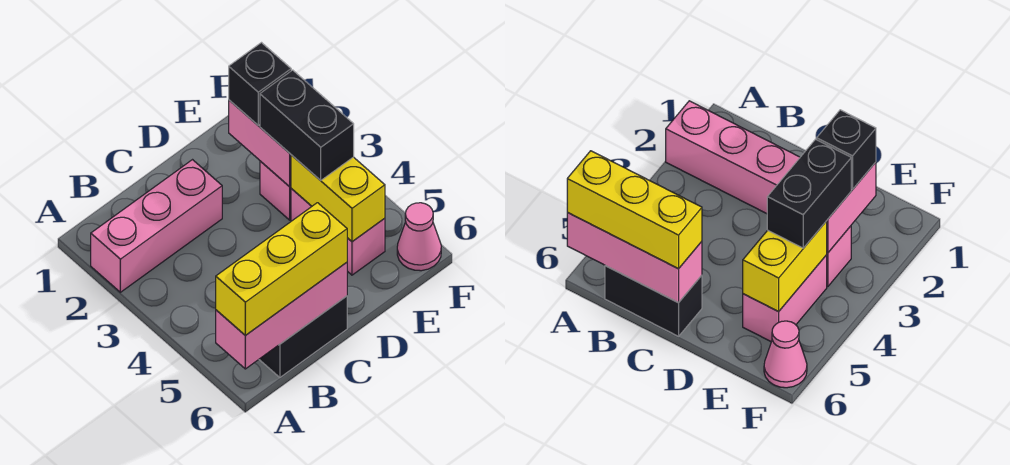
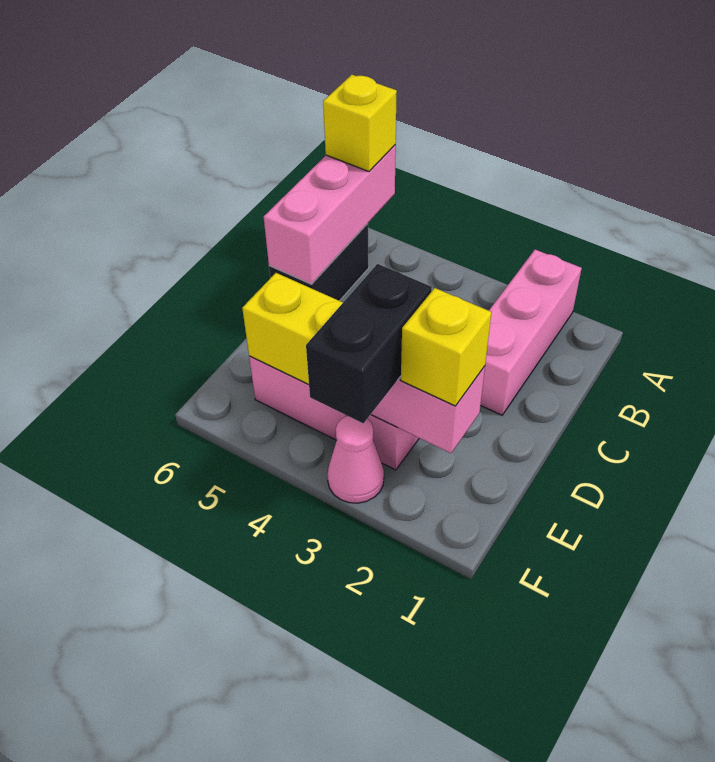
yellow brick A6:C6 level 3 -> yellow brick A6 level 3
black brick E2 level 3 -> yellow brick E2 level 3
black brick E3:E4 level 3 -> black brick E3:F3 level 3
pink cone F6 level 1 -> pink cone F3 level 1

